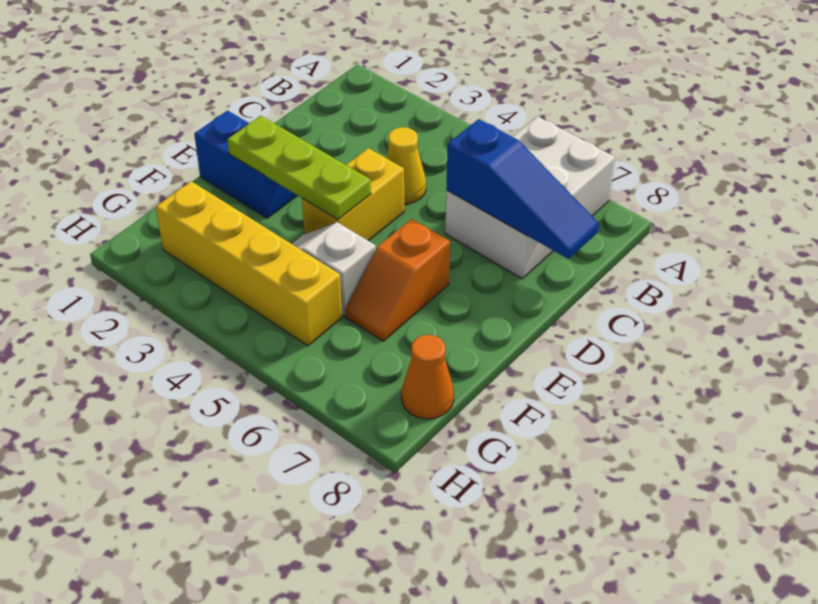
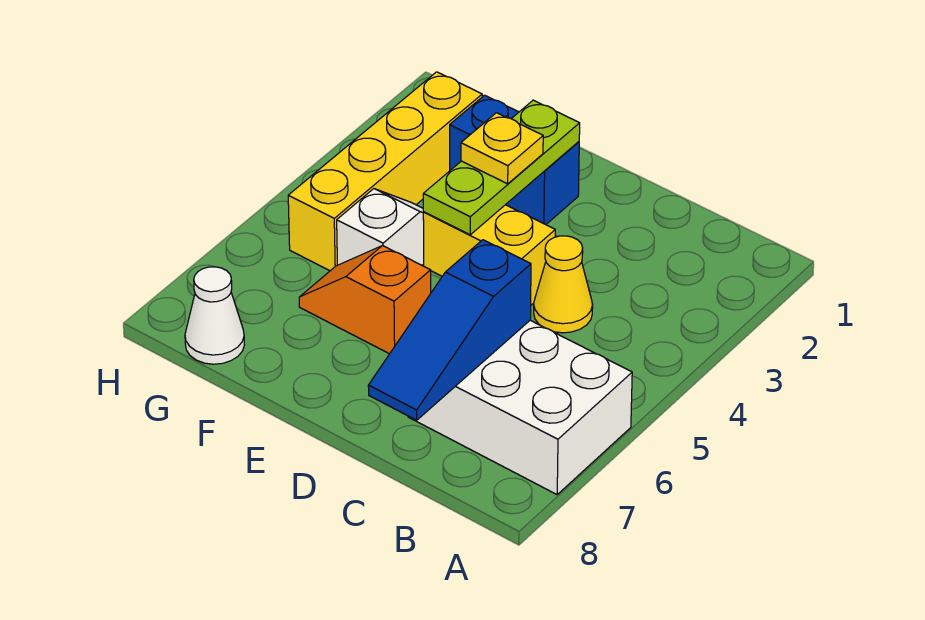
blue brick E1:E2 level 1 -> blue brick E2:F2 level 1
none -> yellow plate E3 level 3
orange cone G8 level 1 -> white cone G8 level 1

